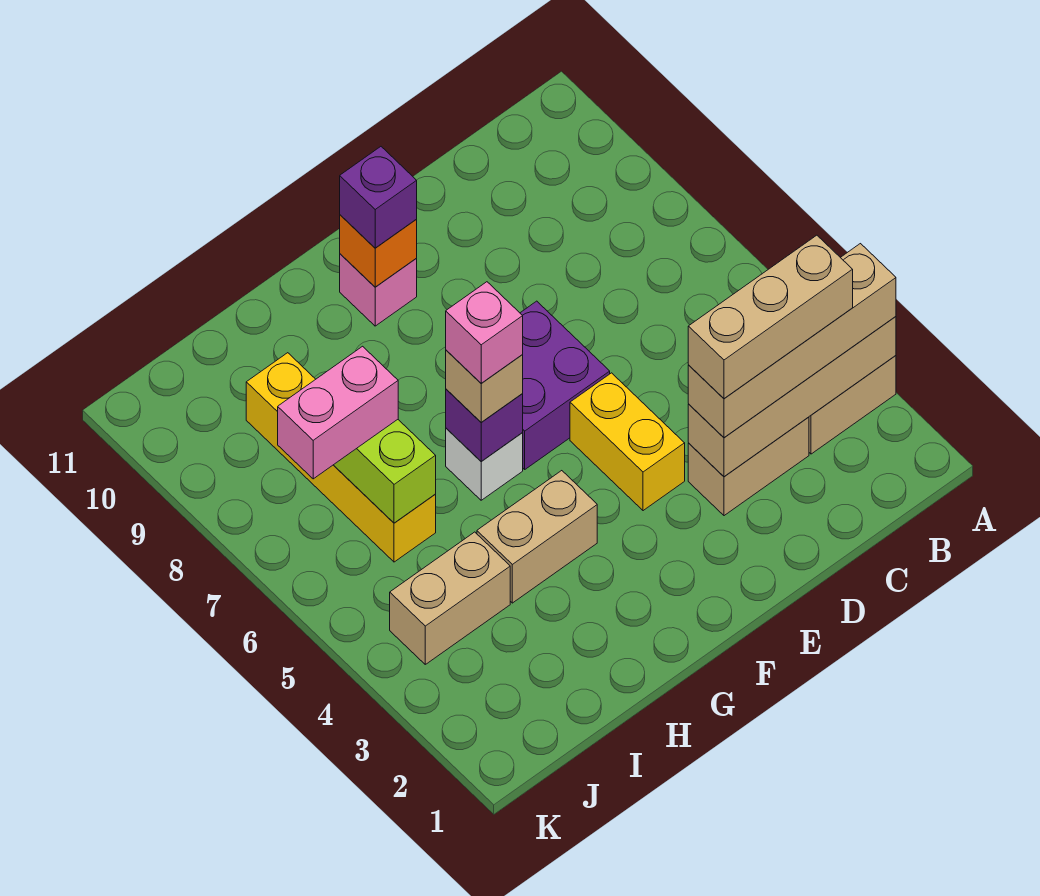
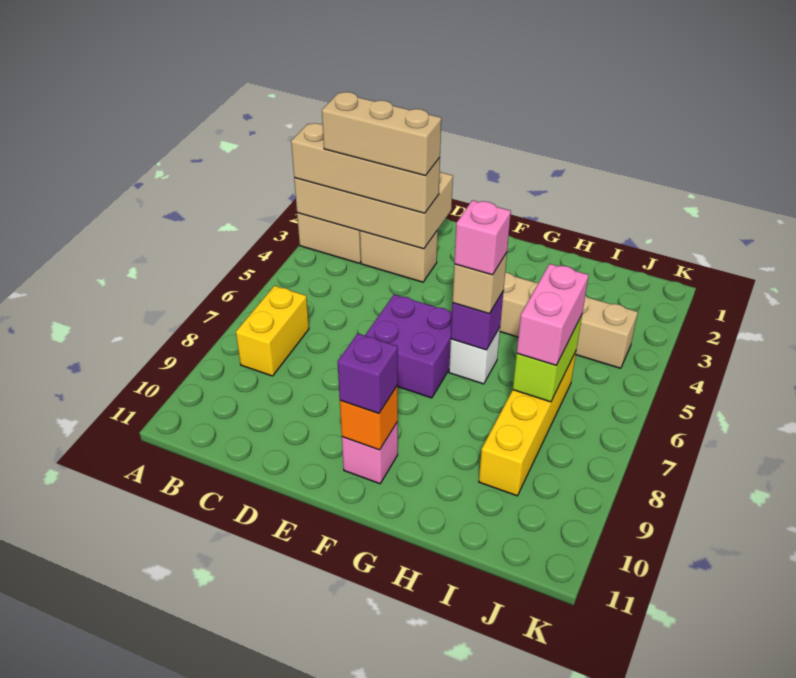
tan brick A3:D3 level 2 -> tan brick A2:D3 level 2
yellow brick E4:E5 level 1 -> yellow brick B7:B8 level 1
pink brick I7:J7 level 3 -> pink brick I6:I7 level 3

